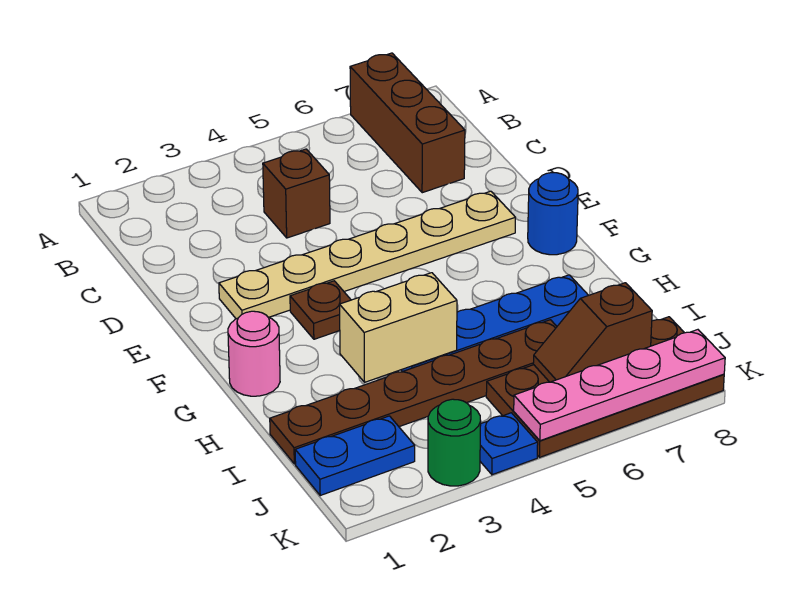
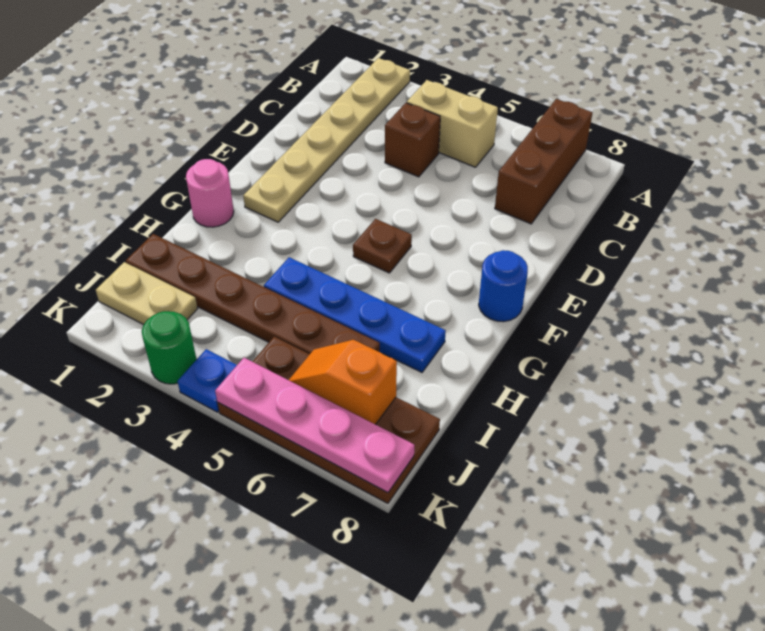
tan plate E2:E7 level 1 -> tan plate A2:F2 level 1
brown plate F3 level 1 -> brown plate F5 level 1
tan brick H3:H4 level 2 -> tan brick B4:B5 level 1
blue plate J1:J2 level 1 -> tan plate J1:J2 level 1
brown slope J6:J7 level 2 top 7 -> orange slope J6:J7 level 2 top 7

